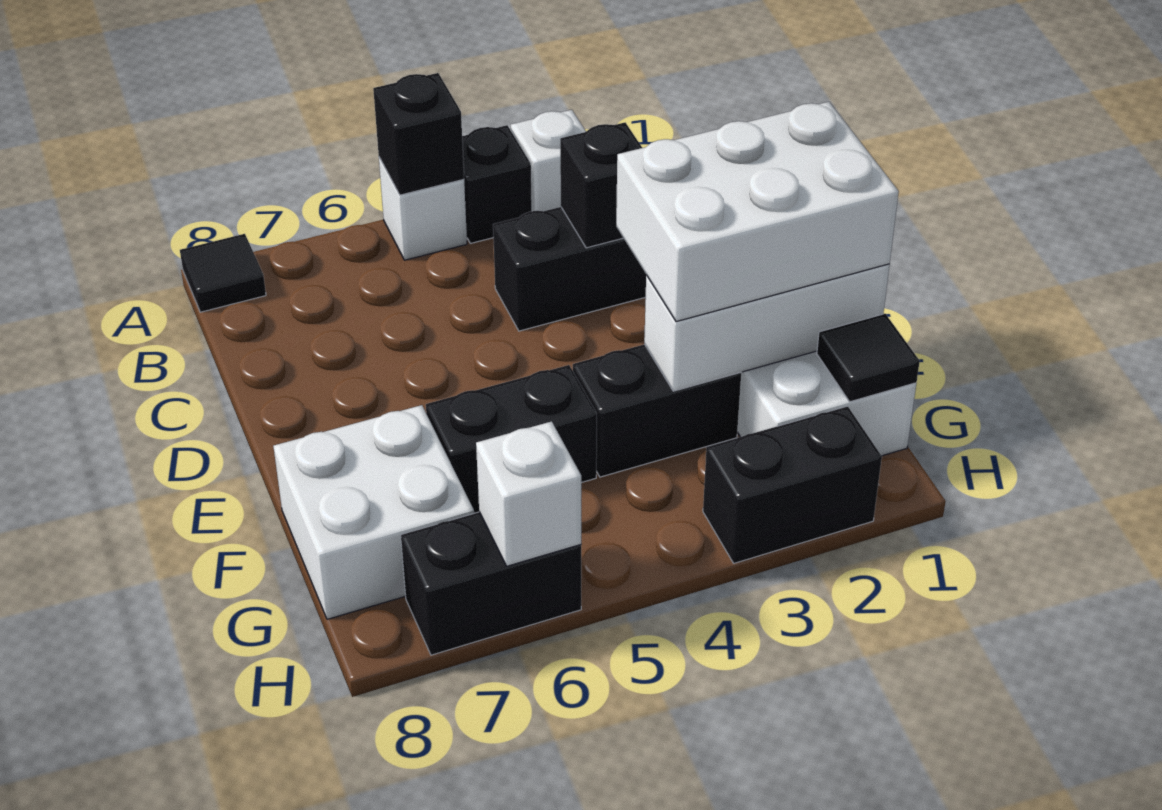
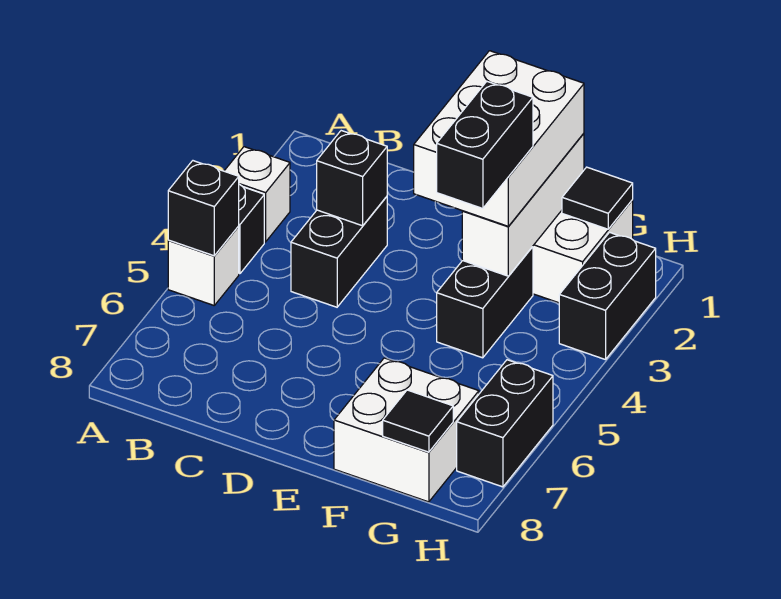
black tile A8 level 1 -> black tile G8 level 2
black brick F5:F6 level 1 -> black brick F3:F4 level 4
white brick H6 level 2 -> none

